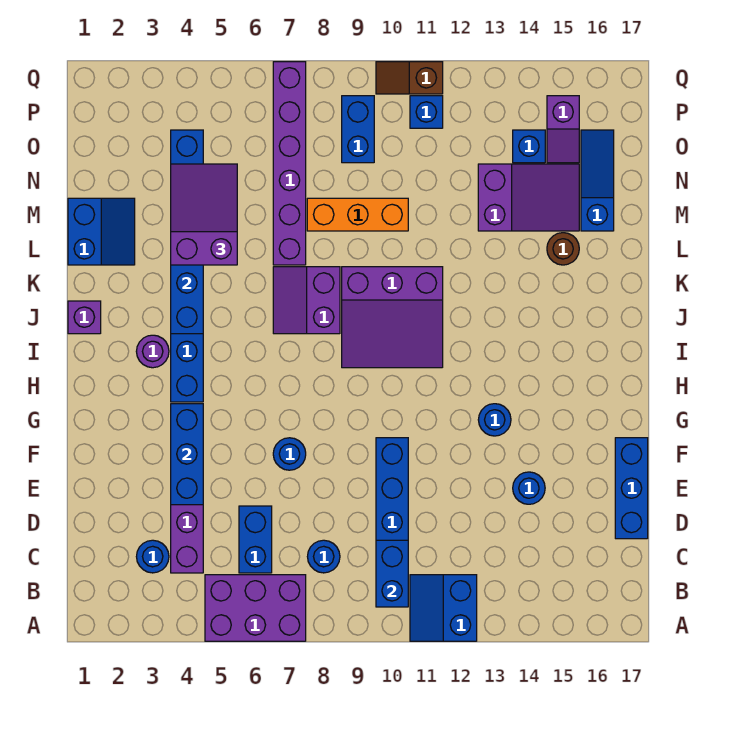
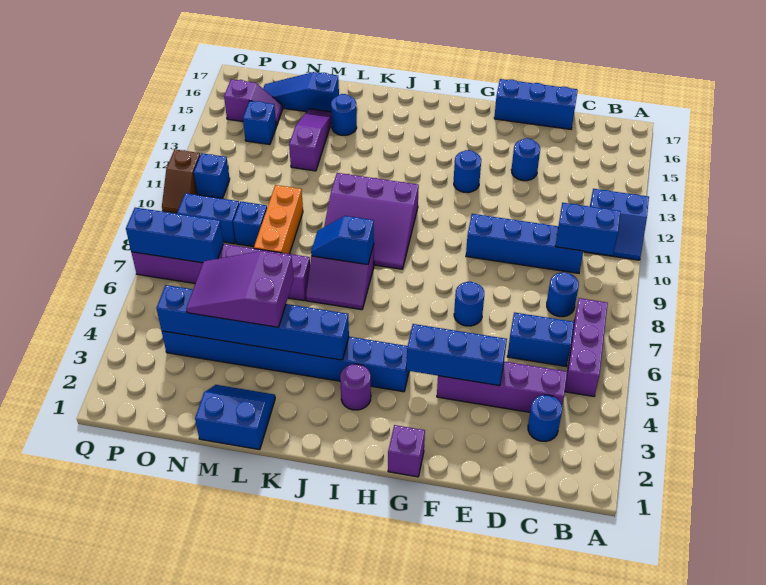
purple brick A5:B7 level 1 -> purple brick B5:B7 level 1
purple slope I9:K11 level 1 top K -> purple slope I9:K11 level 1 top 11
purple brick J1 level 1 -> purple brick G1 level 1
none -> blue slope J8:K8 level 2 top J
brown round brick L15 level 1 -> blue round brick L15 level 1
purple slope M13:N15 level 1 top 13 -> purple slope M13:M15 level 1 top 13
none -> blue brick N9 level 1
none -> blue brick O7:Q7 level 2

